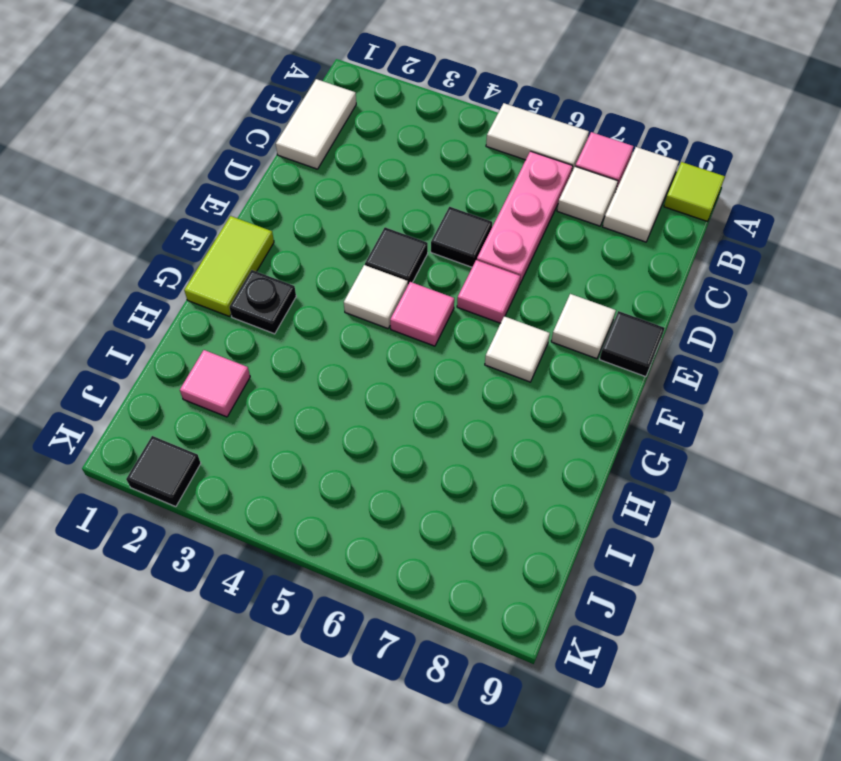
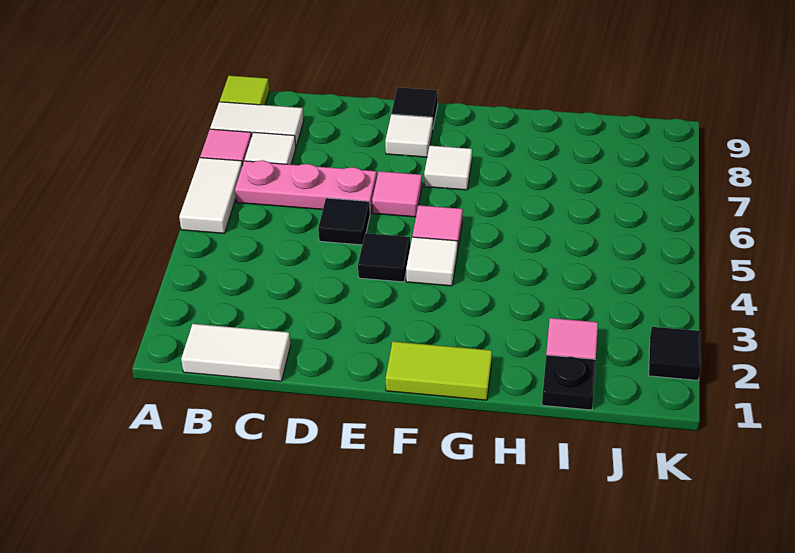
black plate G2 level 1 -> black plate I1 level 1

